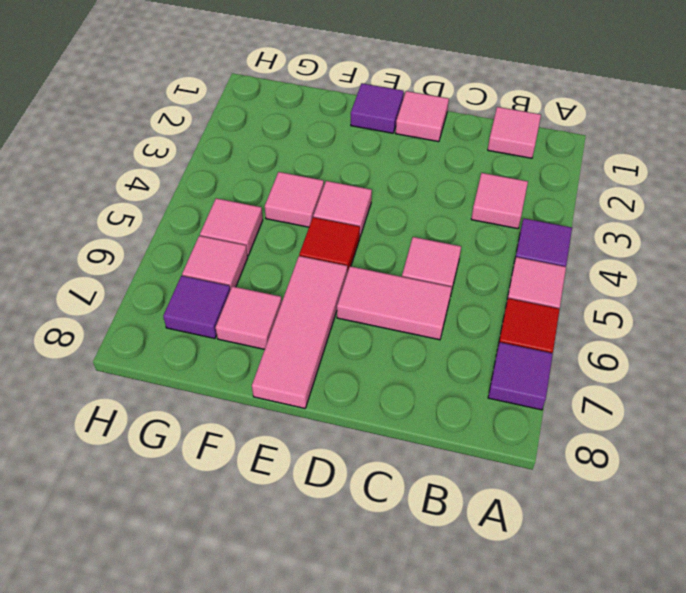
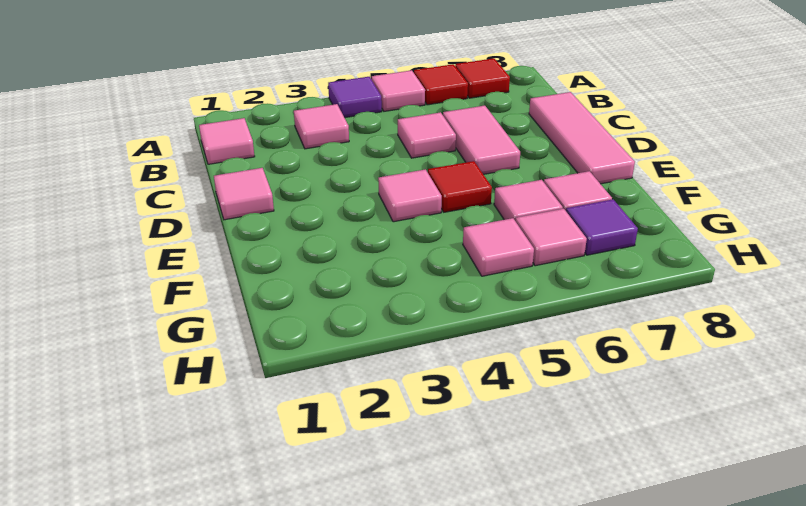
purple tile A7 level 1 -> red tile A7 level 1
purple tile E1 level 1 -> none
pink tile E6:E8 level 1 -> pink tile C8:E8 level 1
pink tile F4 level 1 -> pink tile F6 level 1

